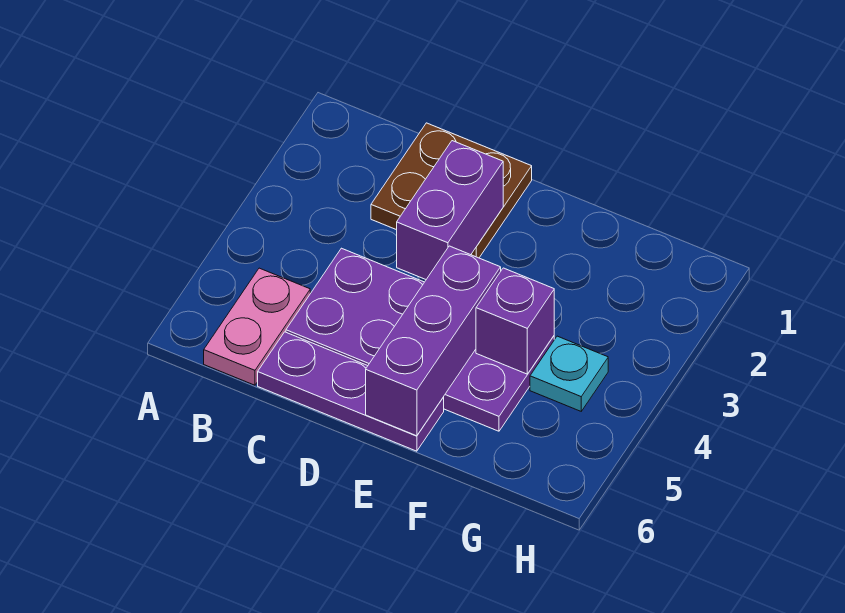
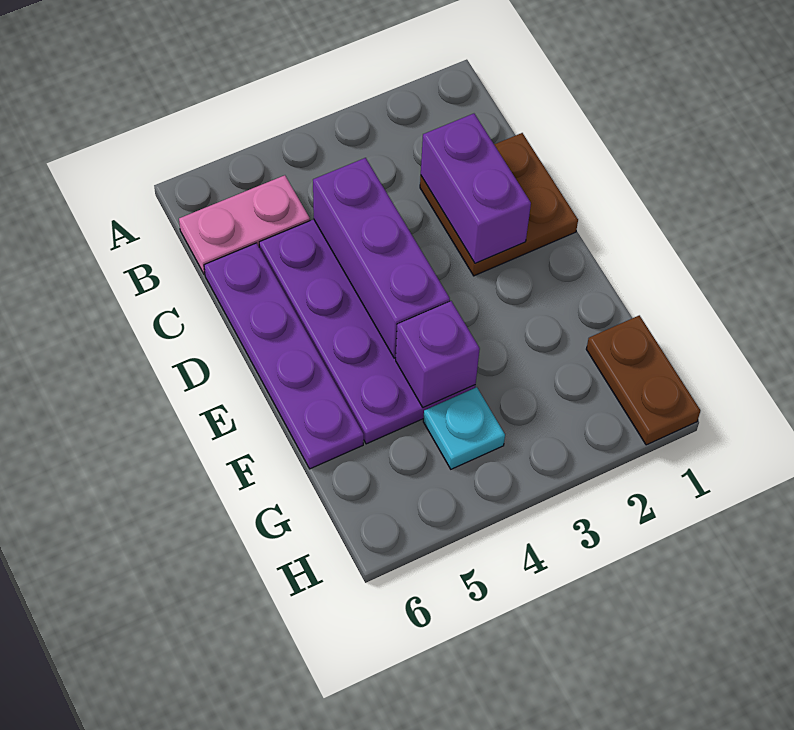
purple plate C6:E6 level 1 -> purple plate C6:F6 level 1
purple brick D2:D3 level 2 -> purple brick C2:D2 level 2
purple brick E4:E6 level 2 -> purple brick C4:E4 level 2
none -> brown plate G1:H1 level 1

